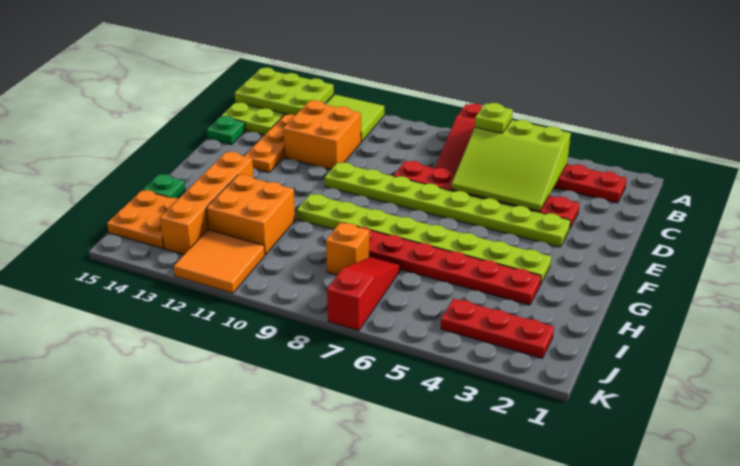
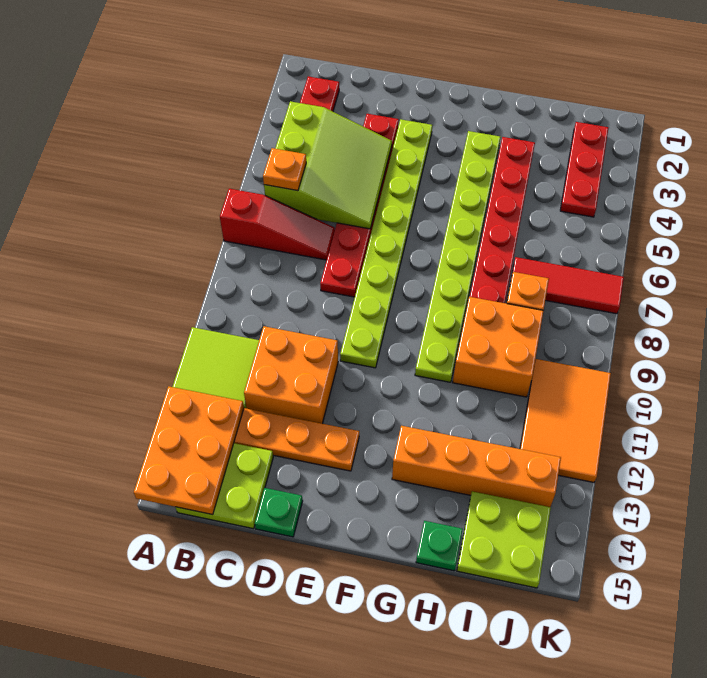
lime plate A13:B15 level 2 -> orange plate A13:B15 level 2
lime plate B6 level 3 -> orange plate B6 level 3
orange brick H11:I12 level 1 -> orange brick H9:I10 level 1
red slope I7:K7 level 1 top K -> red tile I7:K7 level 1
orange plate I14:J15 level 1 -> lime plate I14:J15 level 1
orange tile J11:K12 level 1 -> orange tile J10:K12 level 1

